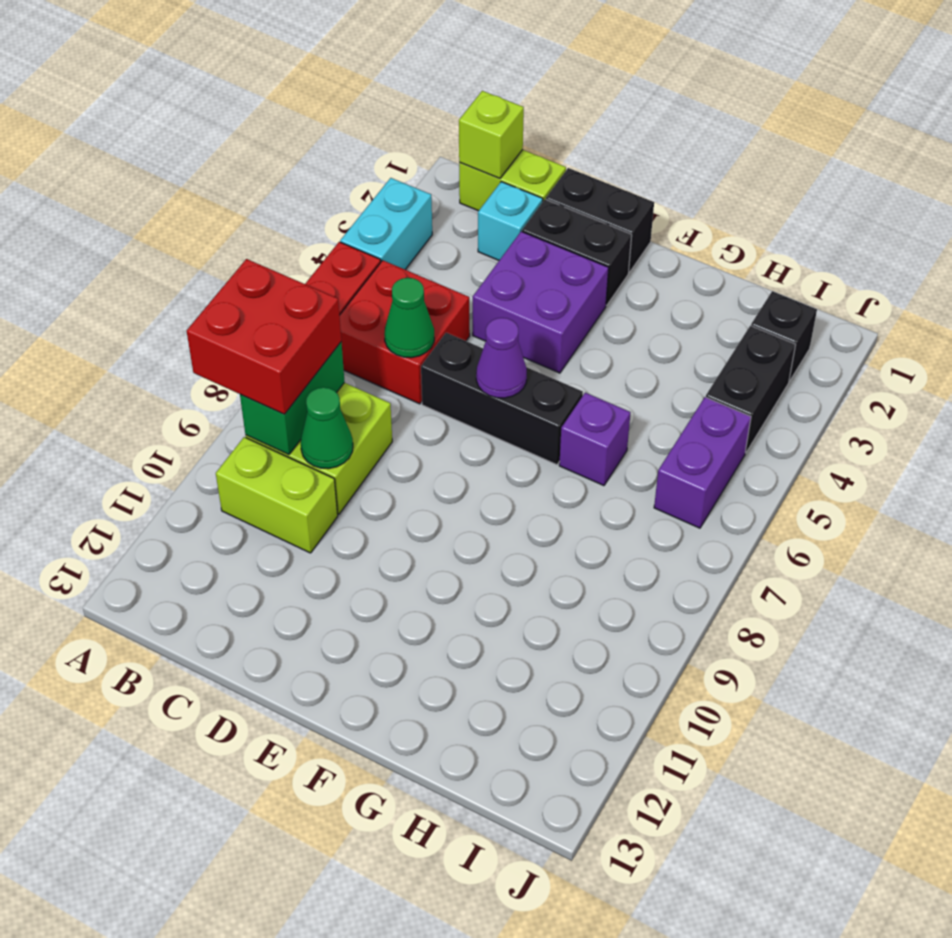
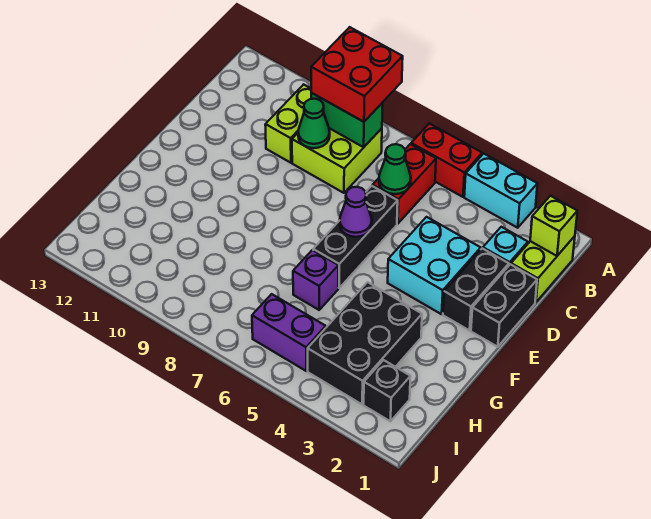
red brick B5:C6 level 1 -> red brick B6:C6 level 1
purple brick D3:E4 level 1 -> cyan brick D3:E4 level 1
black brick I3:I4 level 1 -> black brick G3:I4 level 1

